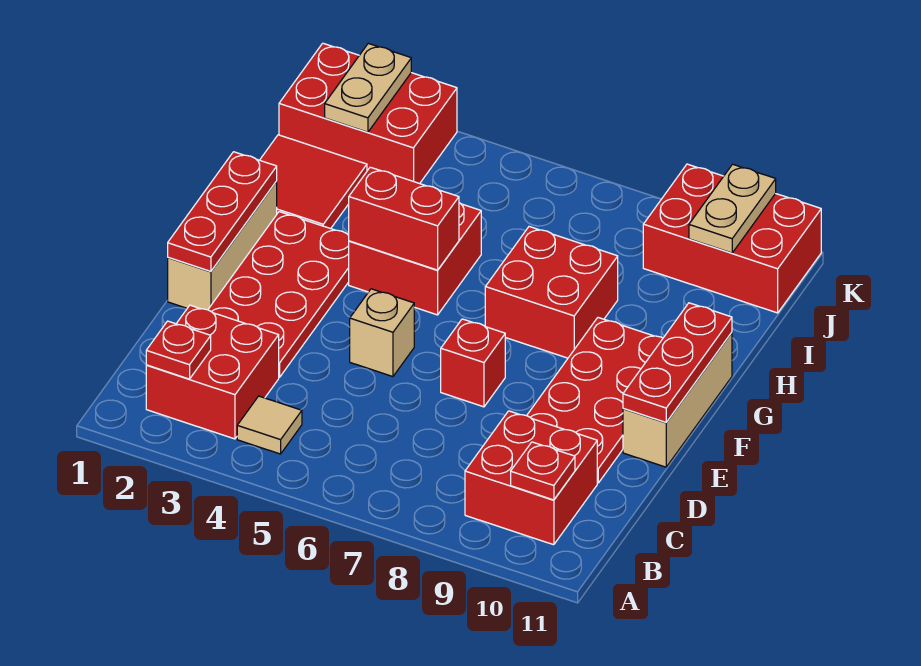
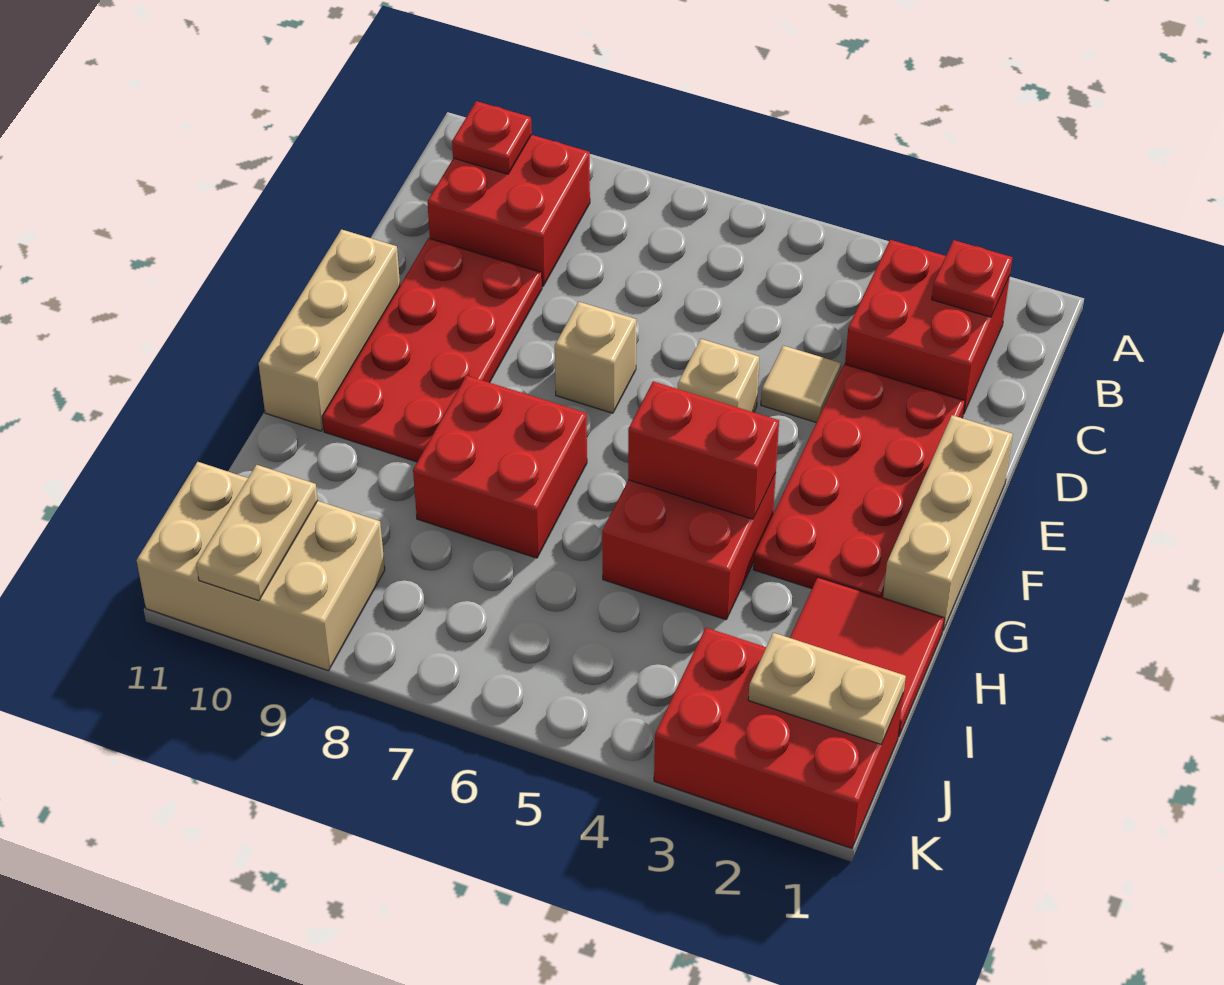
tan tile B4 level 1 -> tan tile D4 level 1
red plate E1:G1 level 2 -> none
red brick E7 level 1 -> tan brick E7 level 1
red plate E11:G11 level 2 -> none
tan plate J2:K2 level 2 -> tan plate J1:J2 level 2
red brick J9:K11 level 1 -> tan brick J9:K11 level 1

